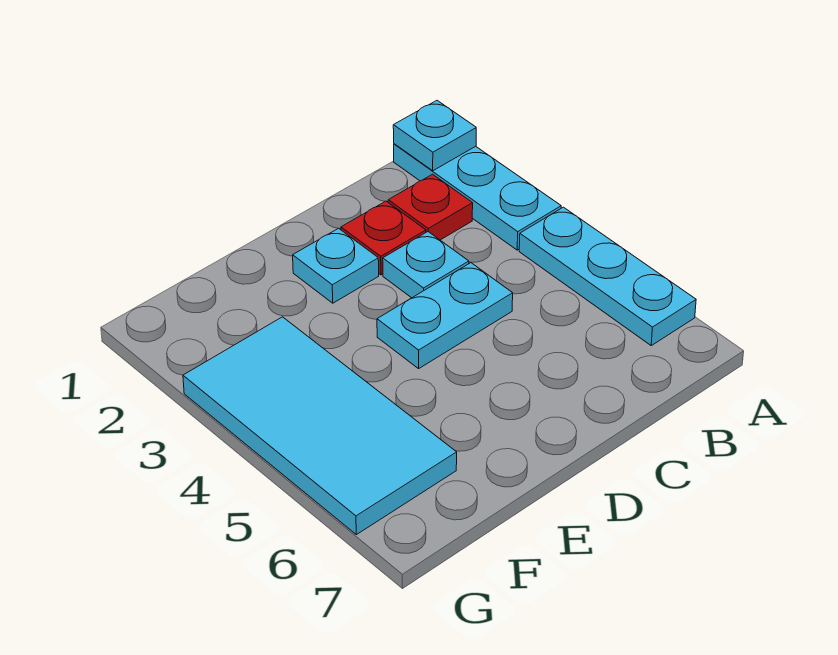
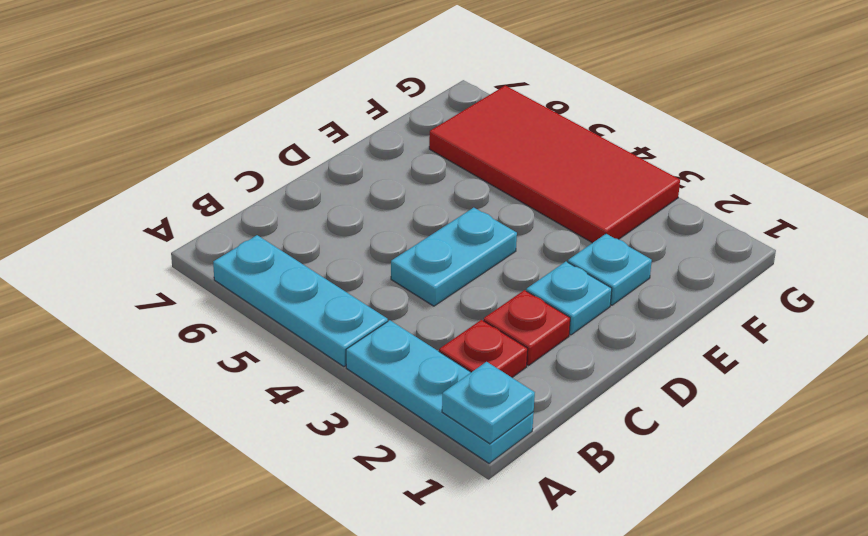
cyan plate C3 level 1 -> cyan plate E2 level 1
cyan tile F3:G6 level 1 -> red tile F3:G6 level 1

